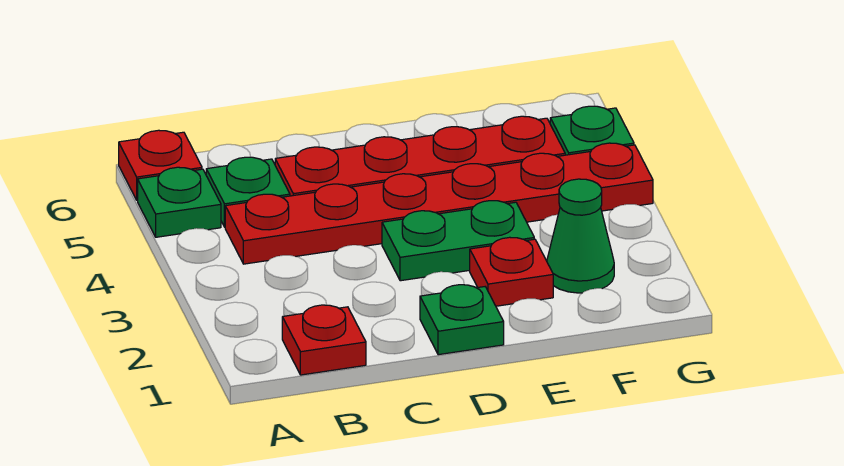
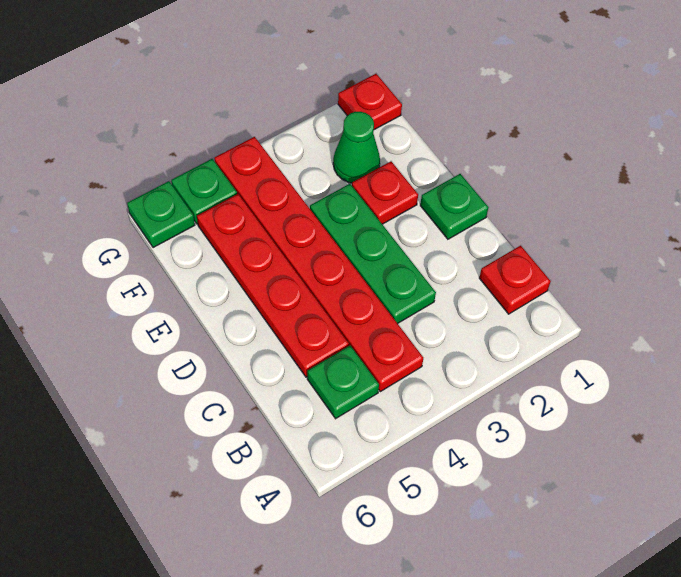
green plate A5 level 1 -> green plate G6 level 1
red plate A6 level 1 -> red plate G1 level 1
green plate D3:E3 level 1 -> green plate C3:E3 level 1

